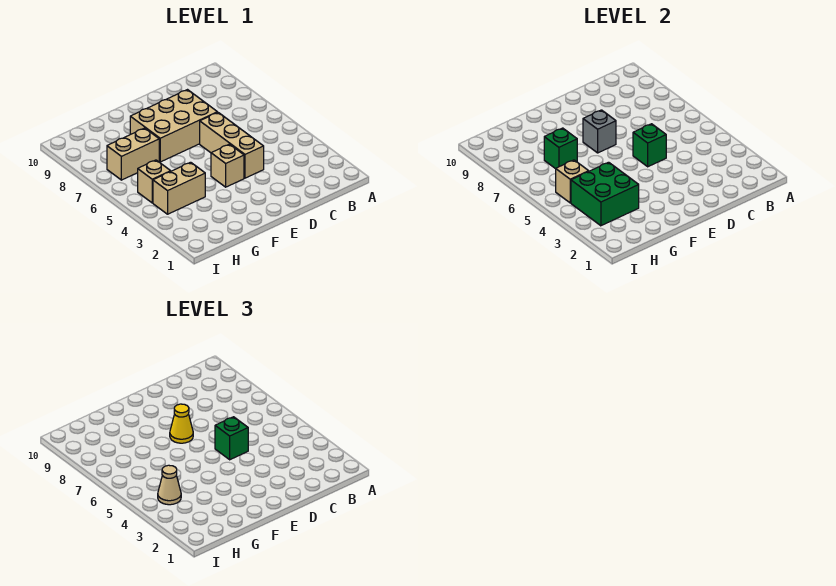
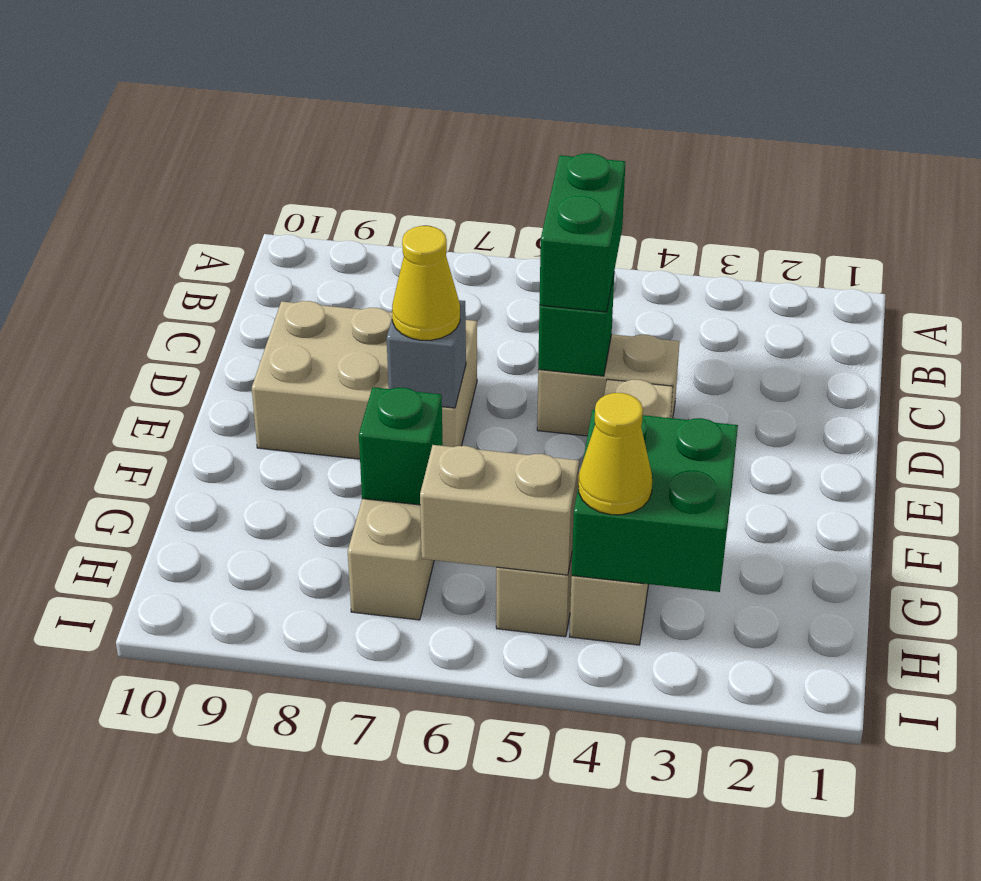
tan brick D4:D6 level 1 -> tan brick D4:D5 level 1
green brick D5 level 3 -> green brick C5:D5 level 3
tan brick D7:F8 level 1 -> tan brick D7:E9 level 1
tan cone H4 level 3 -> yellow cone H4 level 3
tan brick H5 level 2 -> tan brick H5:H6 level 2

